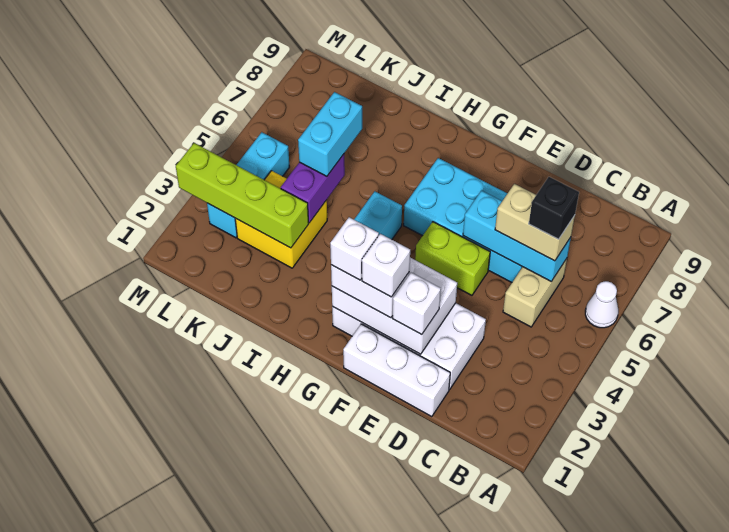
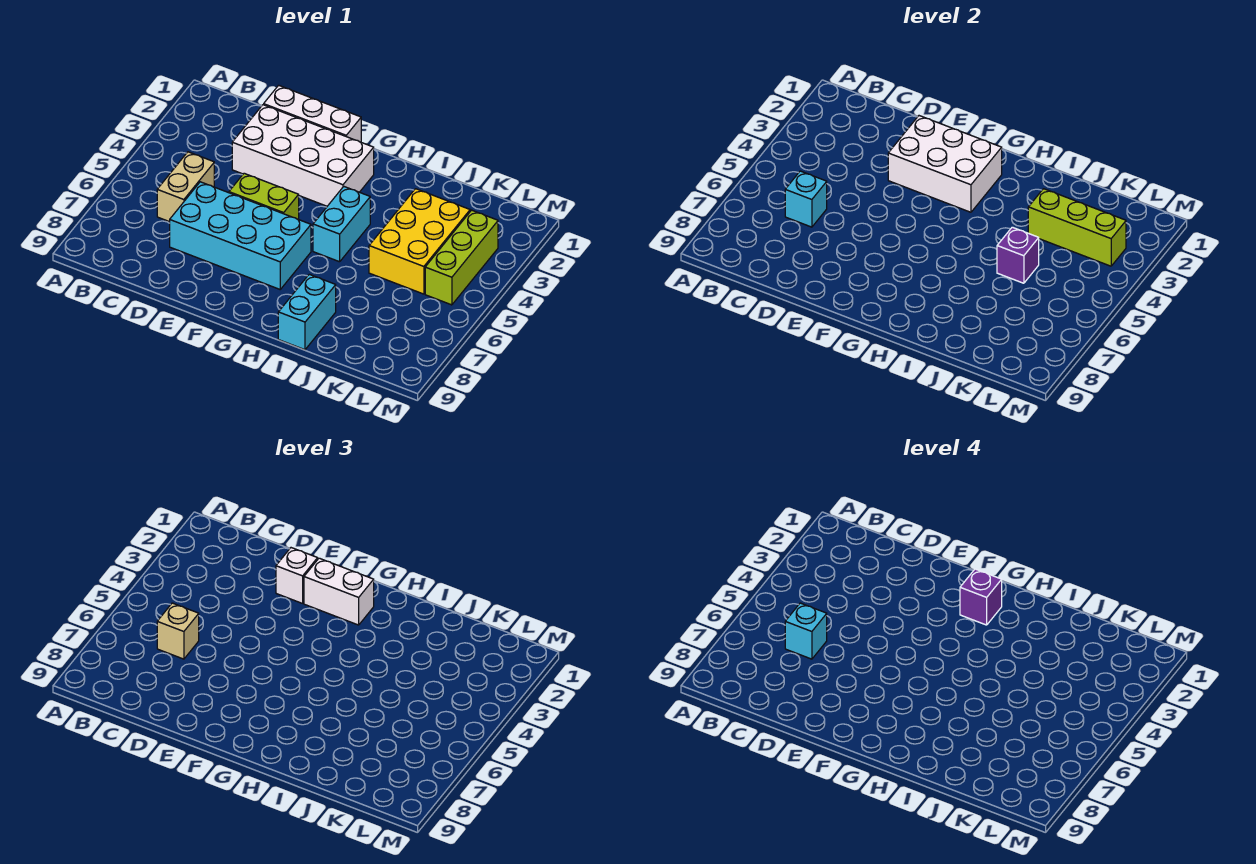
white cone A6 level 1 -> none
cyan brick C6:E6 level 2 -> cyan brick C6 level 2
tan brick C6:D6 level 3 -> tan brick C6 level 3
black brick C6 level 4 -> cyan brick C6 level 4
white brick F2 level 4 -> none
white brick G2 level 4 -> purple brick G2 level 4
yellow brick J3:K4 level 1 -> yellow brick J3:K5 level 1
lime brick J3:M3 level 2 -> lime brick J3:L3 level 2
purple brick J4:J5 level 2 -> purple brick J5 level 2
cyan brick J5:J6 level 3 -> cyan brick I8:I9 level 1
cyan brick L3:L5 level 1 -> lime brick L3:L5 level 1

